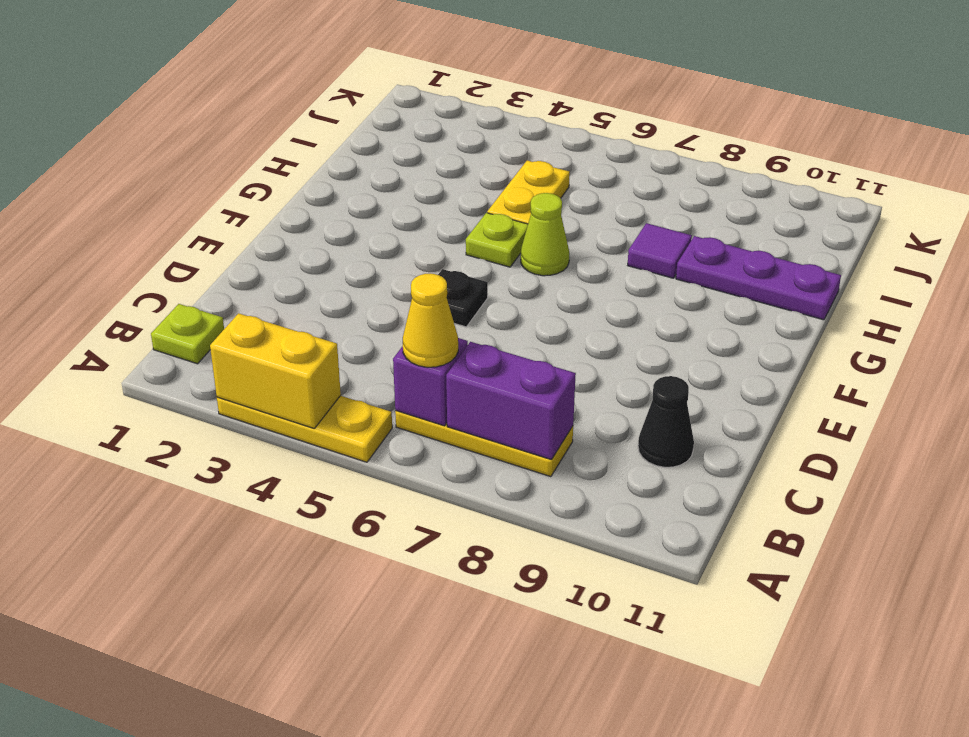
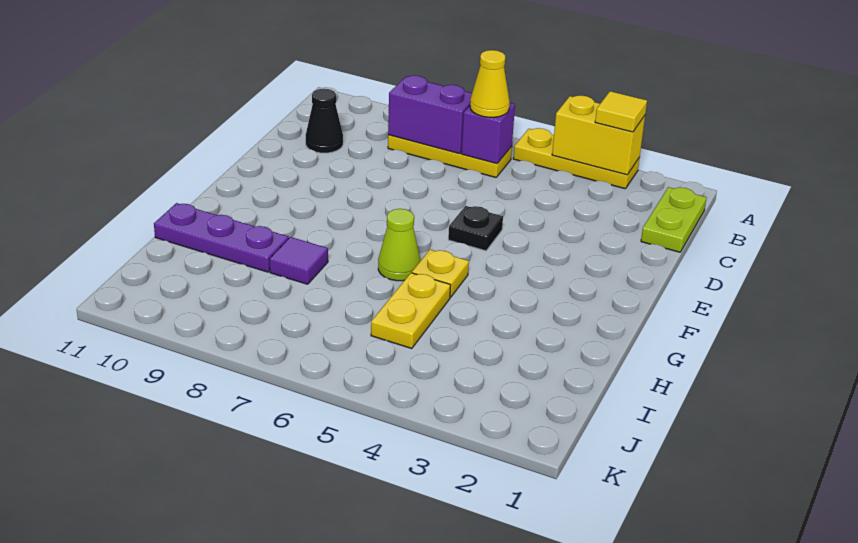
none -> yellow tile A3 level 3
lime plate B1 level 1 -> lime plate B1:C1 level 1
lime plate G5 level 1 -> yellow plate G5 level 1

